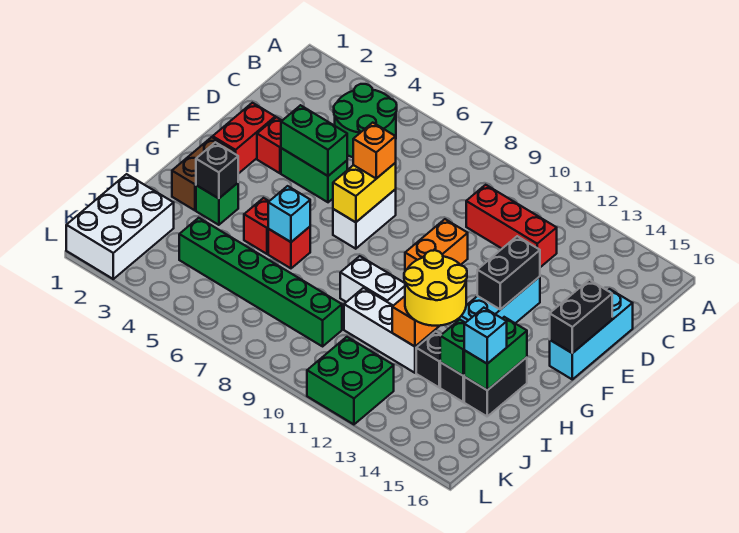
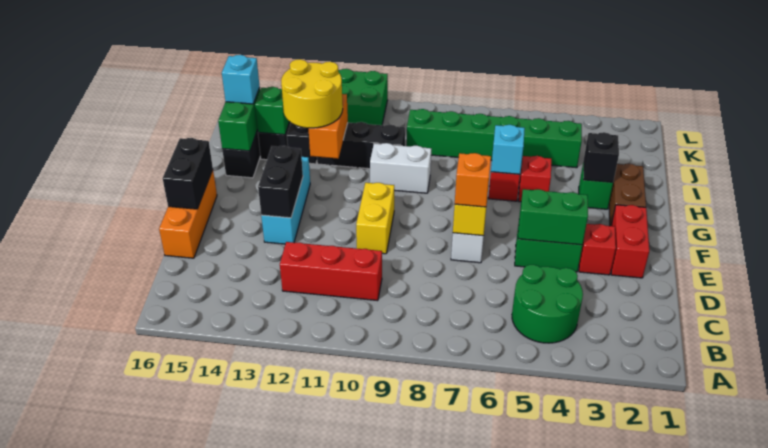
cyan brick D16:F16 level 1 -> orange brick D16:F16 level 1
orange brick E10:F10 level 1 -> yellow brick E10:F10 level 1
white brick I10:I12 level 1 -> black brick I10:I12 level 1
white brick J1:L2 level 1 -> none

